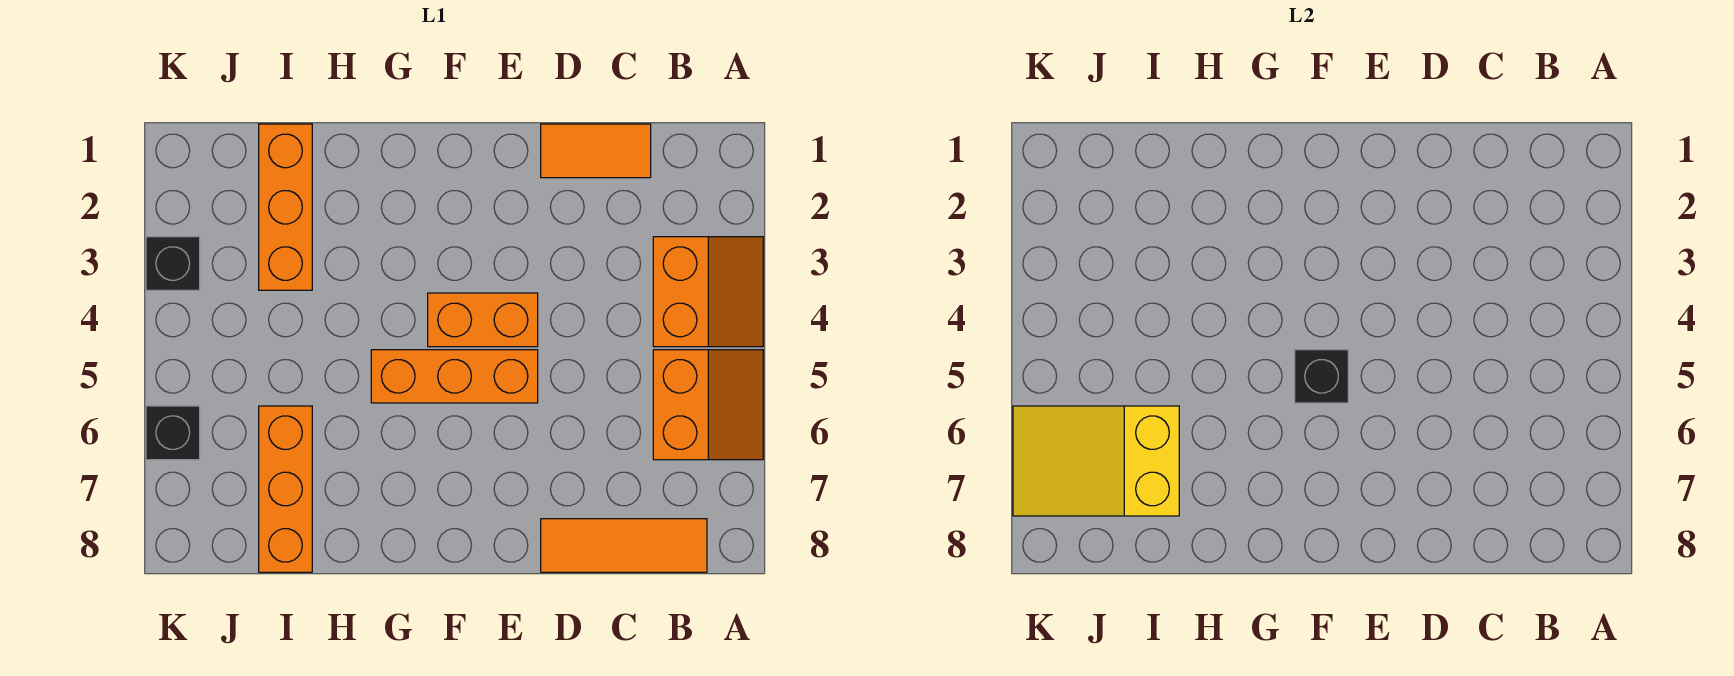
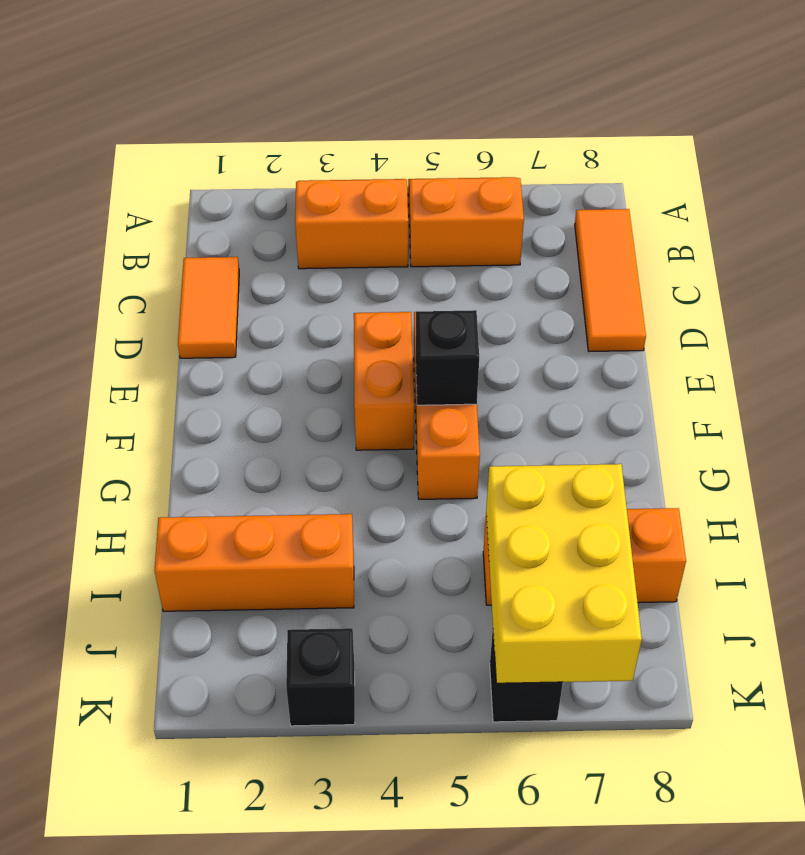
yellow slope I6:K7 level 2 top I -> yellow brick I6:K7 level 2

